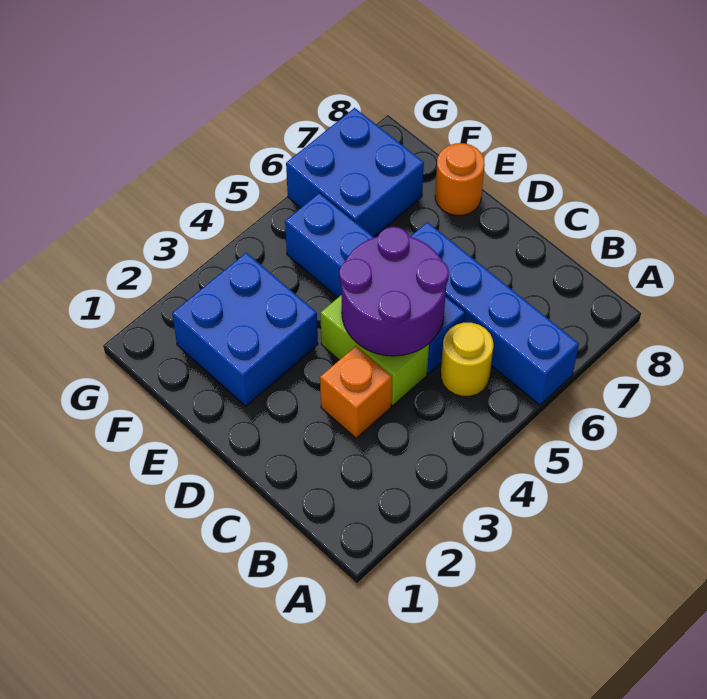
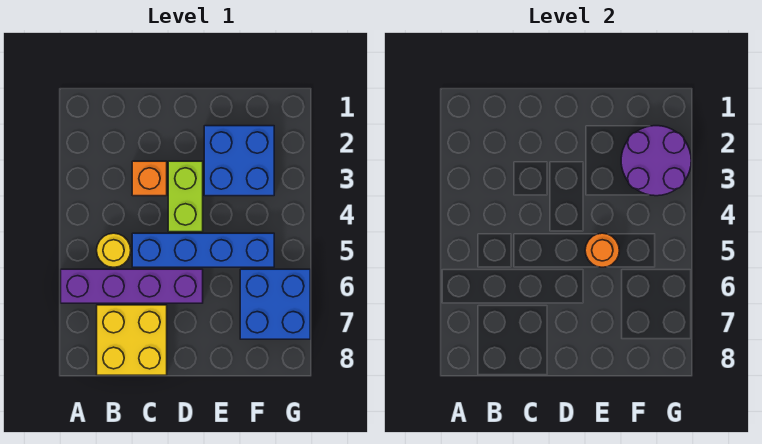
blue brick A6:D6 level 1 -> purple brick A6:D6 level 1
none -> yellow brick B7:C8 level 1
lime brick C4:D4 level 1 -> lime brick D3:D4 level 1
purple round brick C4:D5 level 2 -> purple round brick F2:G3 level 2
orange round brick E8 level 1 -> orange round brick E5 level 2

